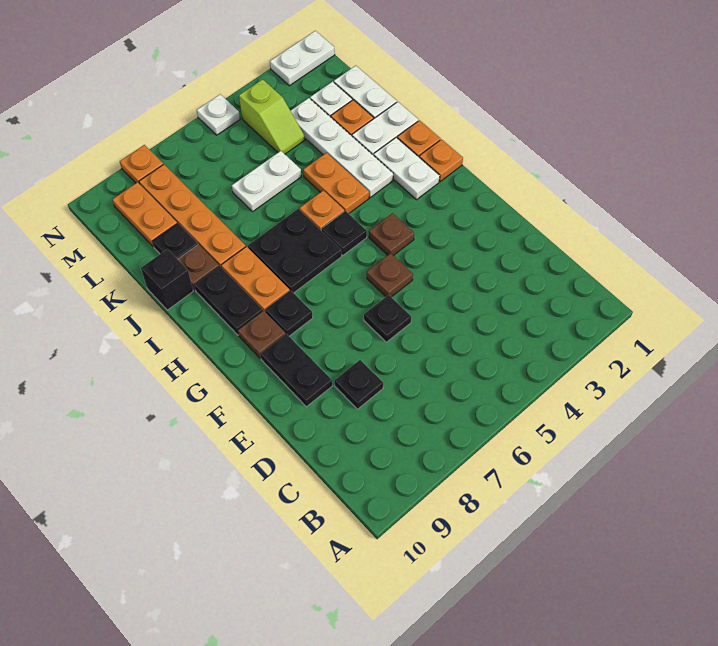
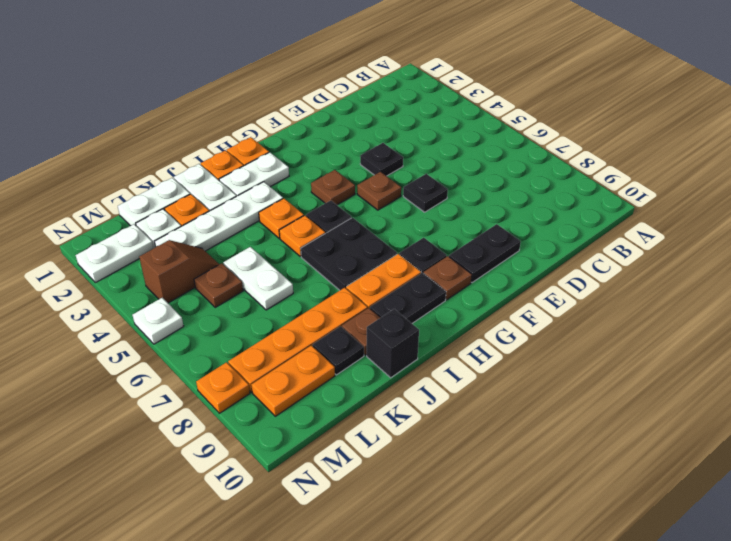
black plate D8 level 1 -> black plate E4 level 1
orange plate I4:J4 level 1 -> orange plate I4 level 1
lime slope L4:M4 level 1 top M -> brown slope L4:M4 level 1 top M
none -> brown plate L5 level 1
white plate N1:N2 level 1 -> white plate M2:N2 level 1

